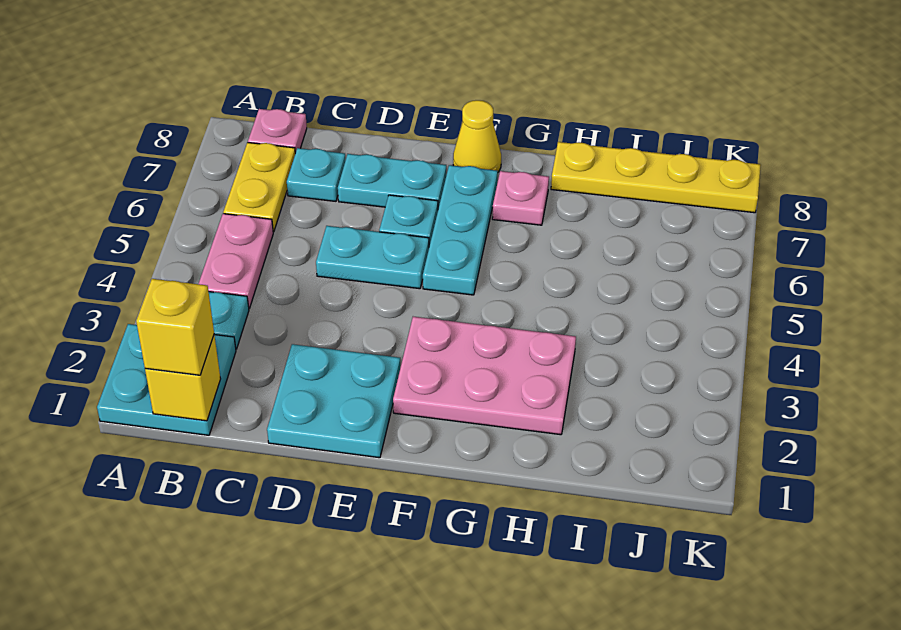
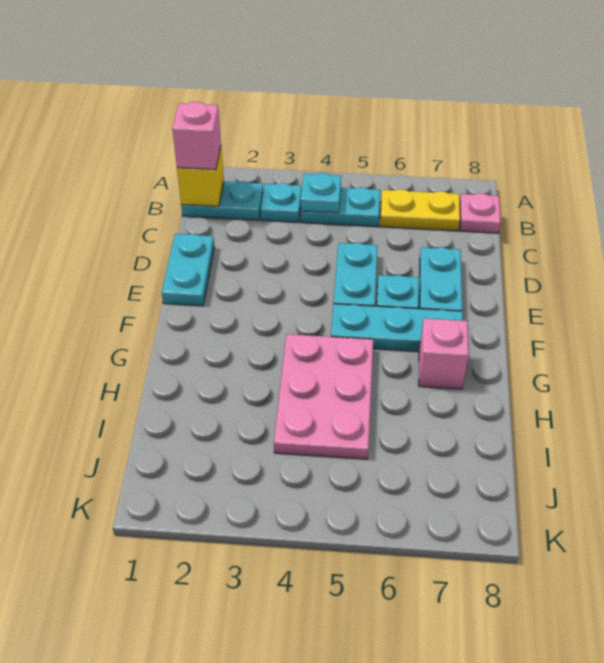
cyan plate A1:B2 level 1 -> cyan plate B1:B2 level 1
yellow brick B1 level 3 -> pink brick B1 level 3
pink plate B4:B5 level 1 -> cyan plate B4:B5 level 1
cyan plate C7 level 1 -> cyan plate B4 level 2
cyan plate D1:E2 level 1 -> cyan plate D1:E1 level 1
pink plate F2:H3 level 1 -> pink plate G4:I5 level 1
yellow cone F8 level 1 -> none
pink plate G7 level 1 -> pink brick G7 level 1
yellow plate H8:K8 level 1 -> none

